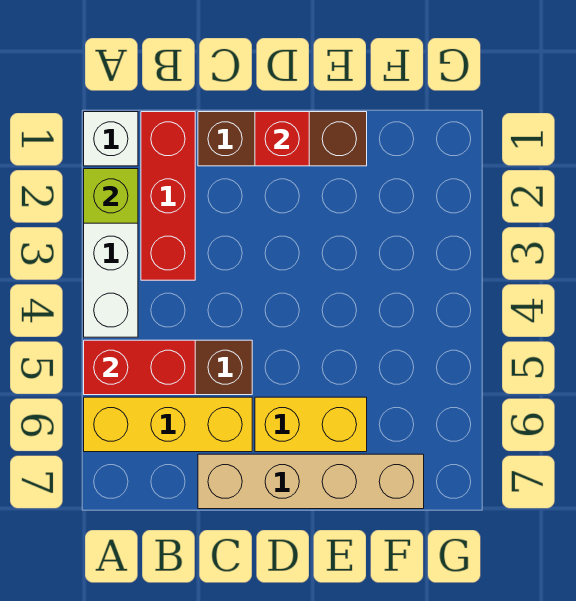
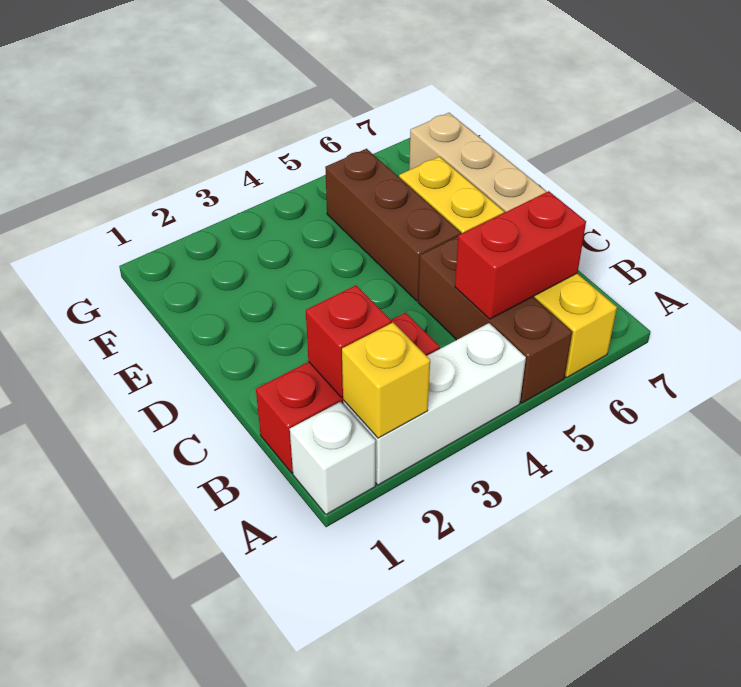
lime brick A2 level 2 -> yellow brick A2 level 2
red brick A5:B5 level 2 -> red brick B5:B6 level 2
brown brick C1:E1 level 1 -> brown brick D5:F5 level 1
red brick D1 level 2 -> red brick B2 level 2

